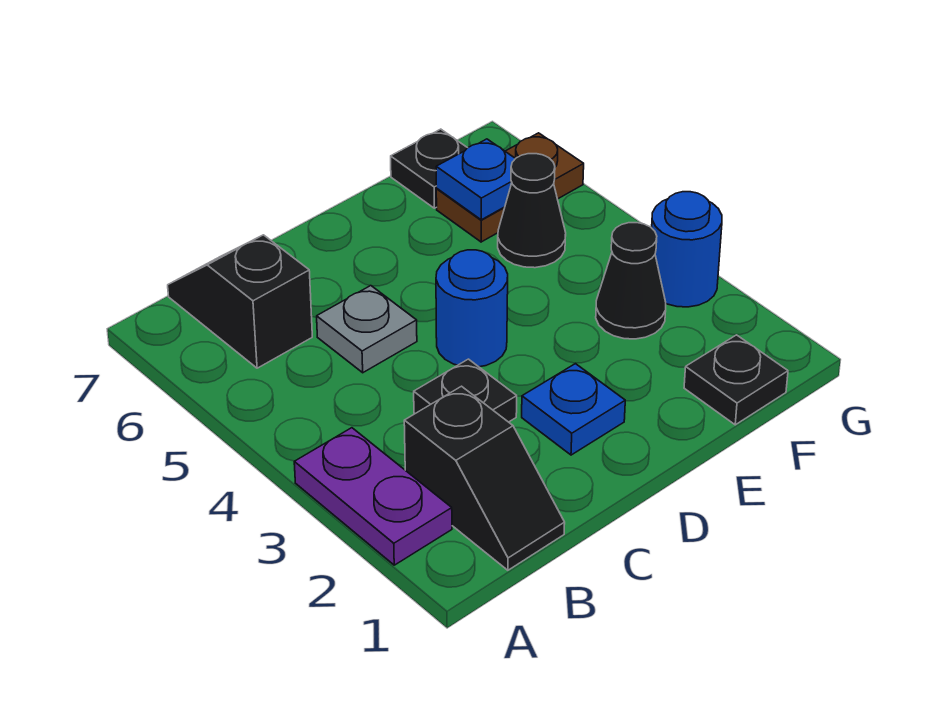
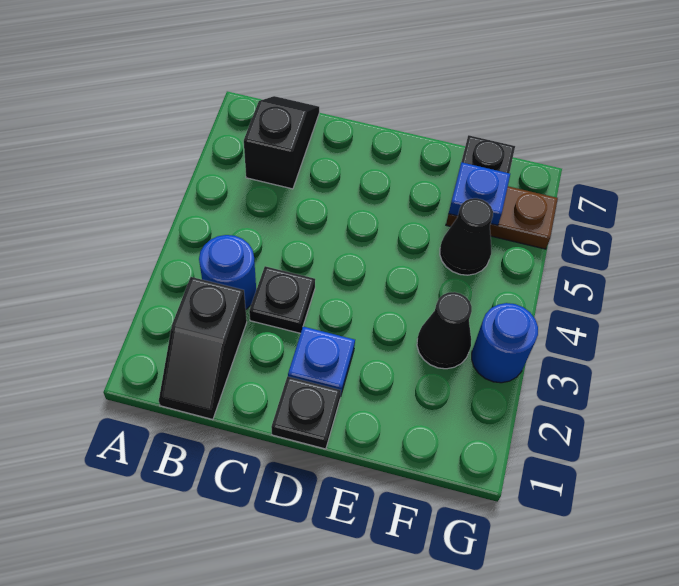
purple plate A2:A3 level 1 -> none
grey plate C5 level 1 -> none
blue round brick D4 level 1 -> blue round brick B3 level 1
black plate F1 level 1 -> black plate D1 level 1

